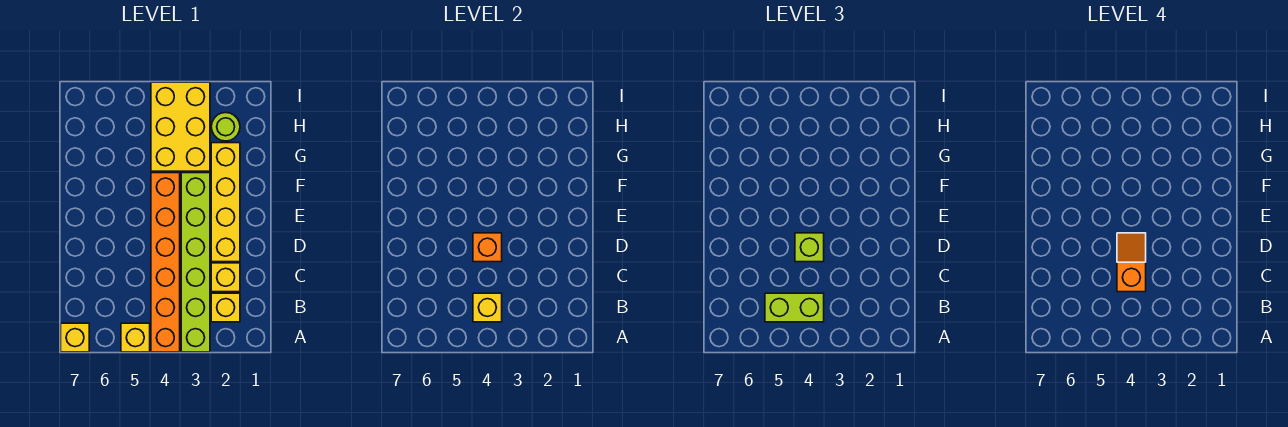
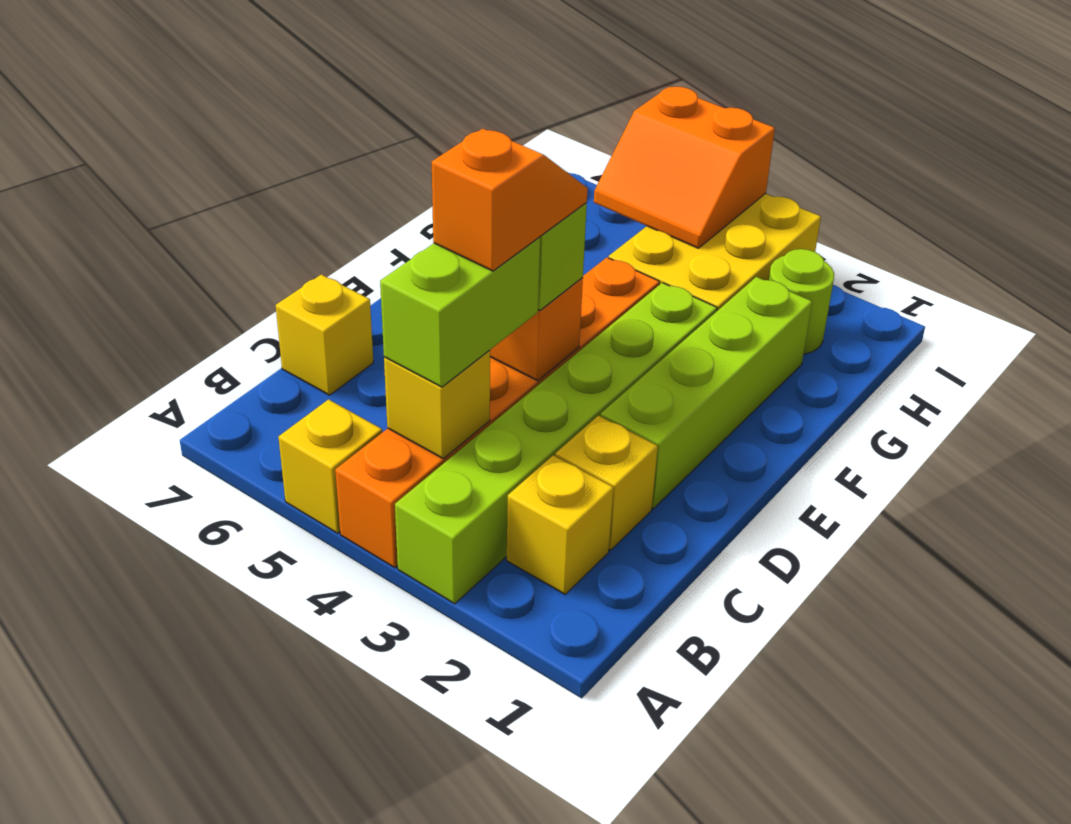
yellow brick A7 level 1 -> yellow brick C7 level 1
lime brick B4:B5 level 3 -> lime brick B4:C4 level 3
yellow brick D2:G2 level 1 -> lime brick D2:G2 level 1
none -> orange slope H4:I5 level 2 top I

